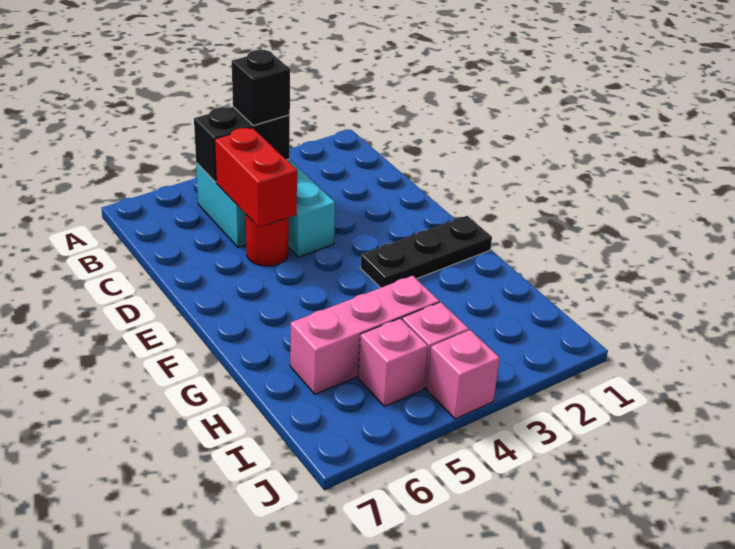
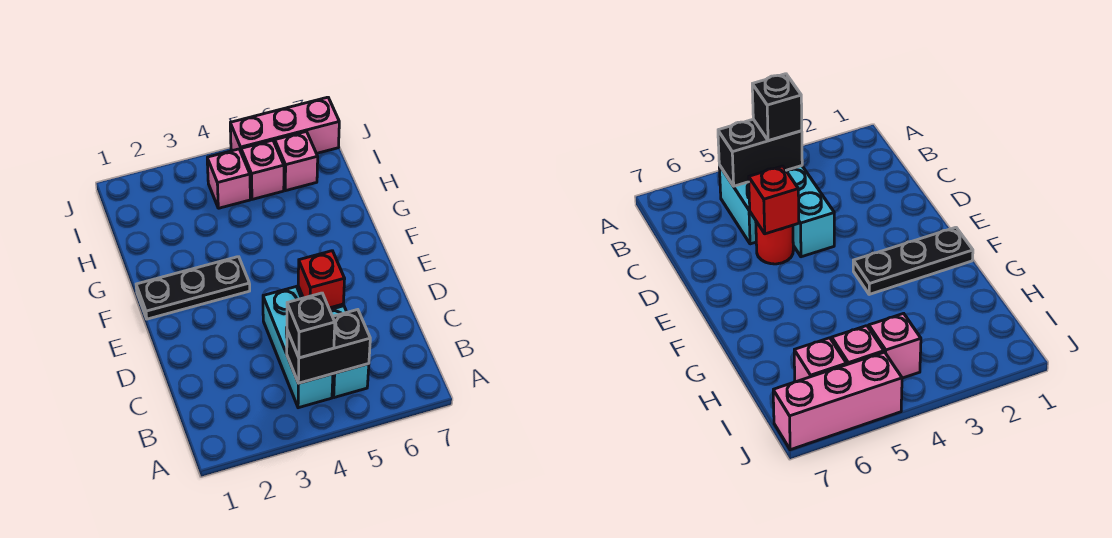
red brick C5:D5 level 2 -> red brick D5 level 2
pink brick H4:H6 level 1 -> pink brick J5:J7 level 1
pink brick J4 level 1 -> pink brick I6 level 1

